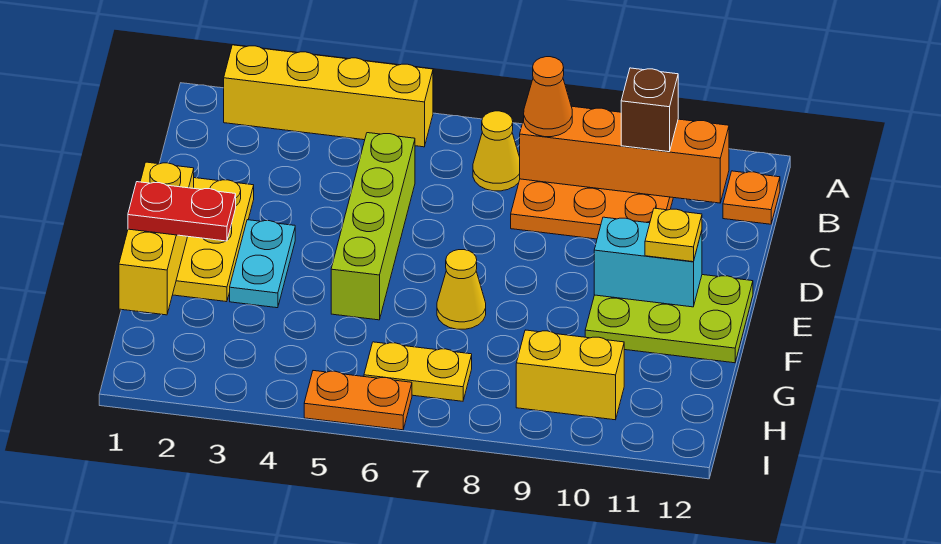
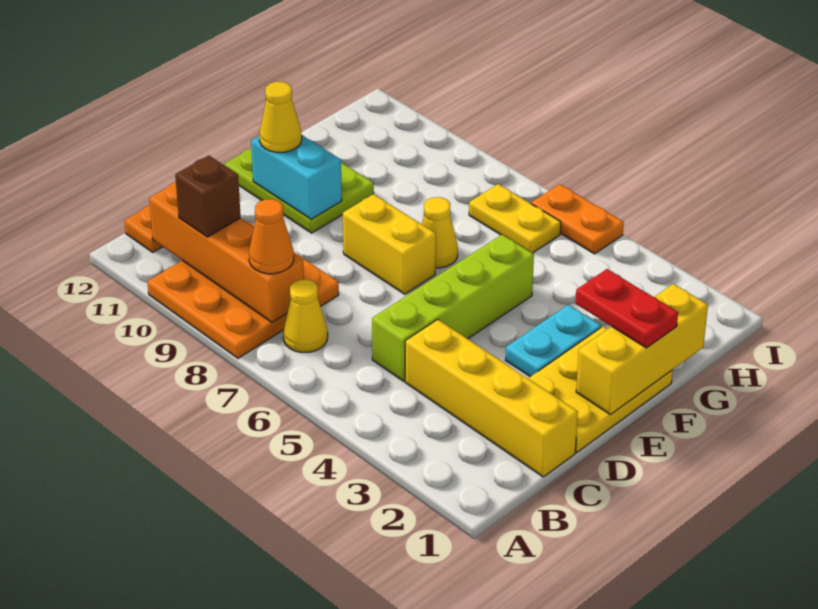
yellow brick A2:A5 level 1 -> yellow brick C1:C4 level 1
yellow plate E11 level 3 -> yellow cone E11 level 3
yellow brick H9:H10 level 1 -> yellow brick E7:E8 level 1

